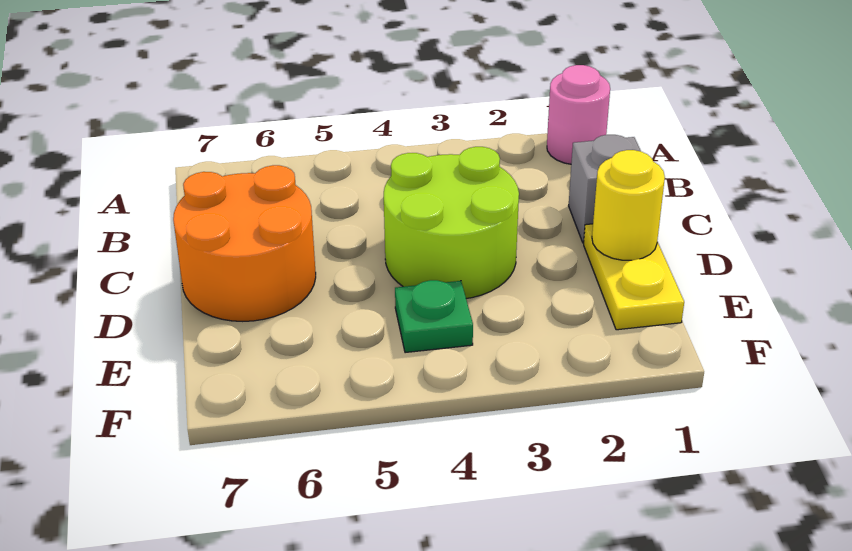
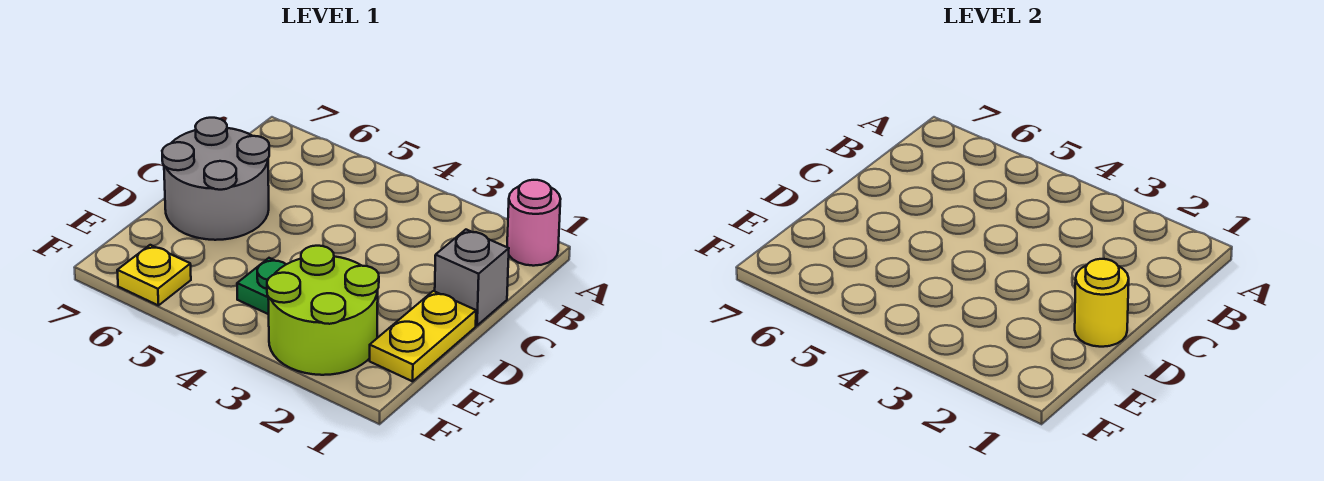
lime round brick C3:D4 level 1 -> lime round brick E2:F3 level 1
orange round brick C6:D7 level 1 -> grey round brick C6:D7 level 1
none -> yellow plate F6 level 1

